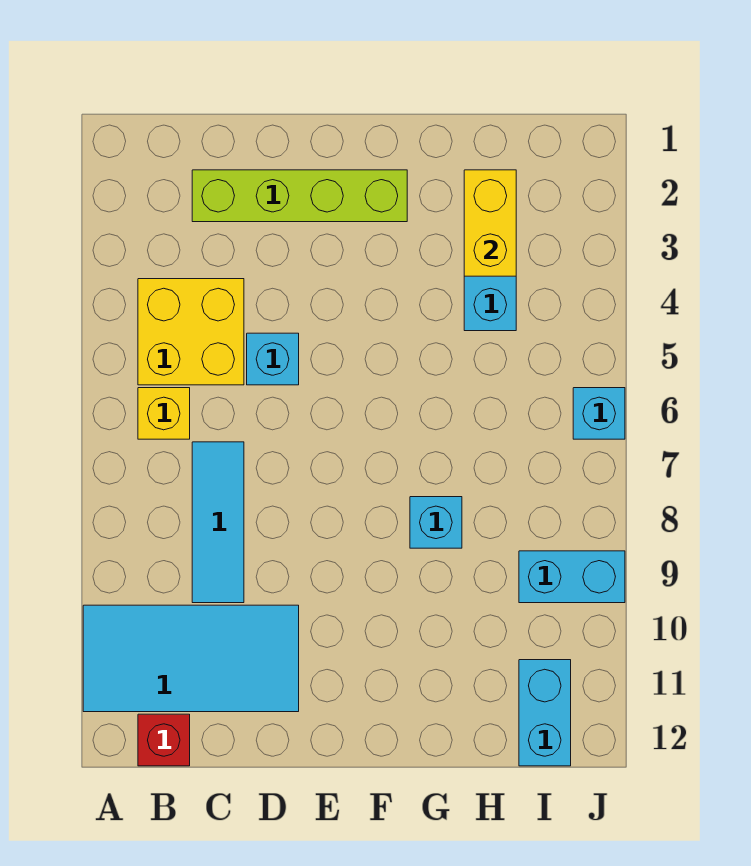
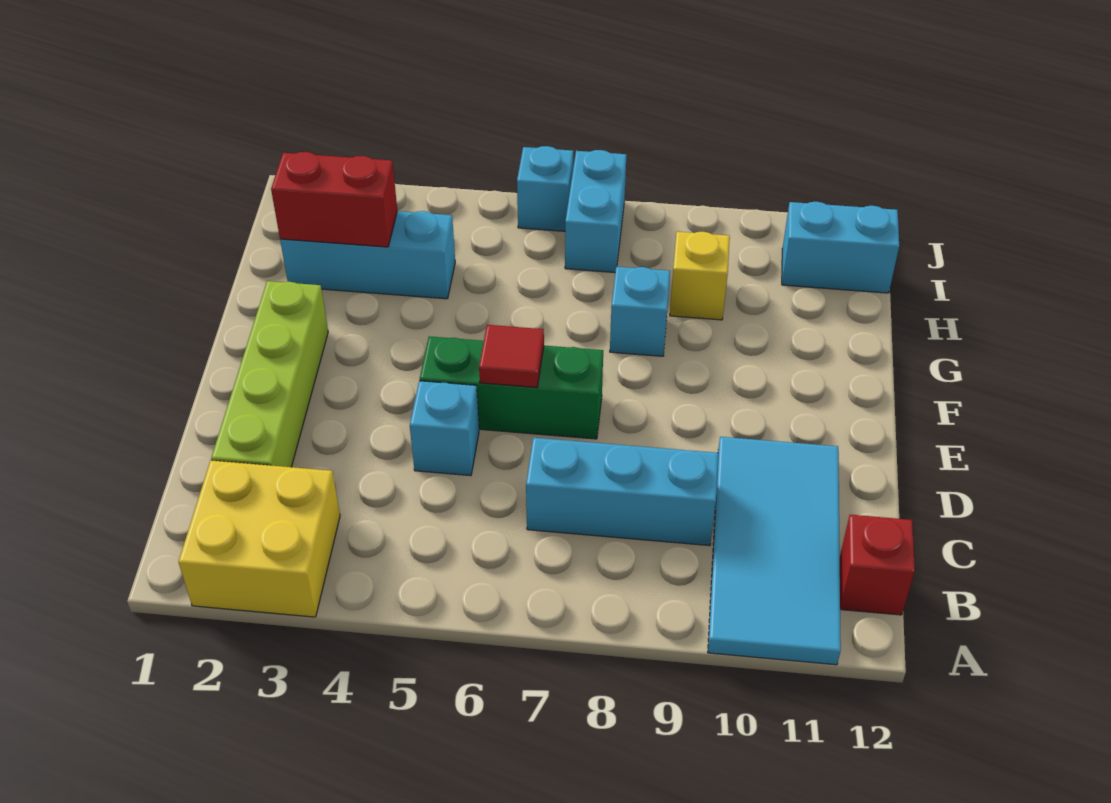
yellow brick B4:C5 level 1 -> yellow brick A2:B3 level 1
yellow brick B6 level 1 -> yellow brick H9 level 1
cyan tile C7:C9 level 1 -> cyan brick C7:C9 level 1
none -> green brick E5:E7 level 1
none -> red tile E6 level 2
yellow brick H2:H3 level 2 -> red brick H2:H3 level 2
cyan brick I9:J9 level 1 -> cyan brick I7:J7 level 1

